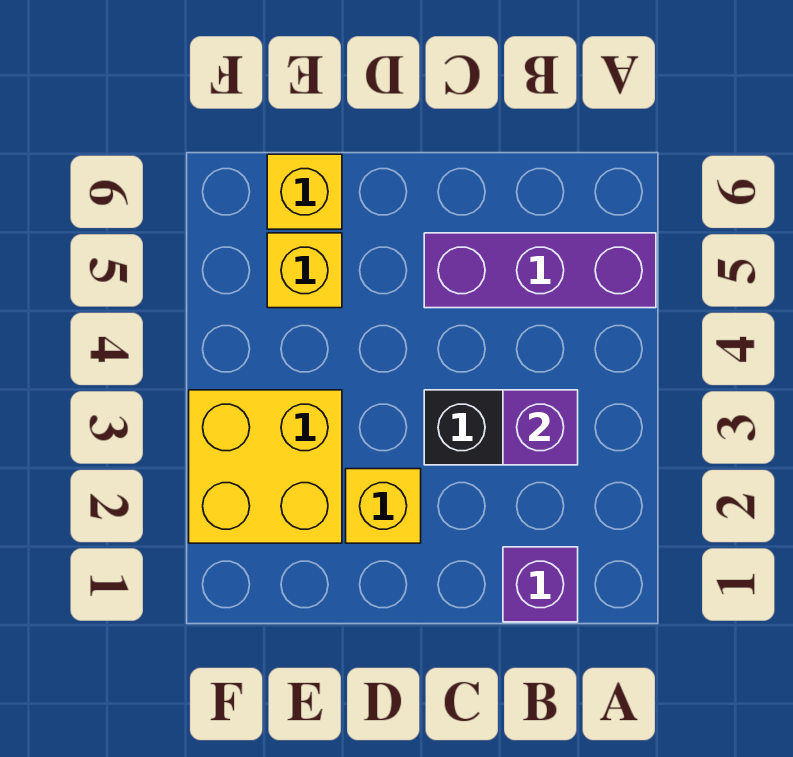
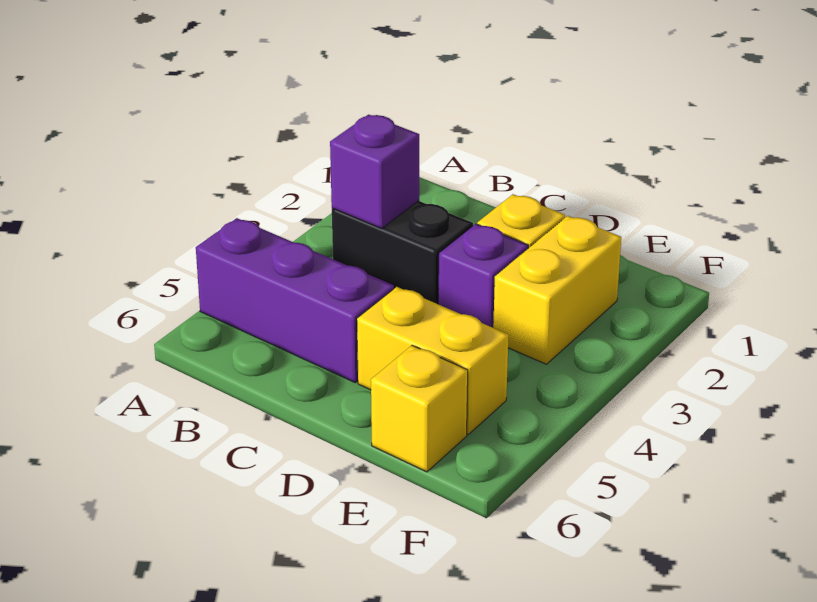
purple brick B1 level 1 -> purple brick D3 level 1
yellow brick E2:F3 level 1 -> yellow brick E2:E3 level 1
yellow brick E5 level 1 -> yellow brick D5:E5 level 1

